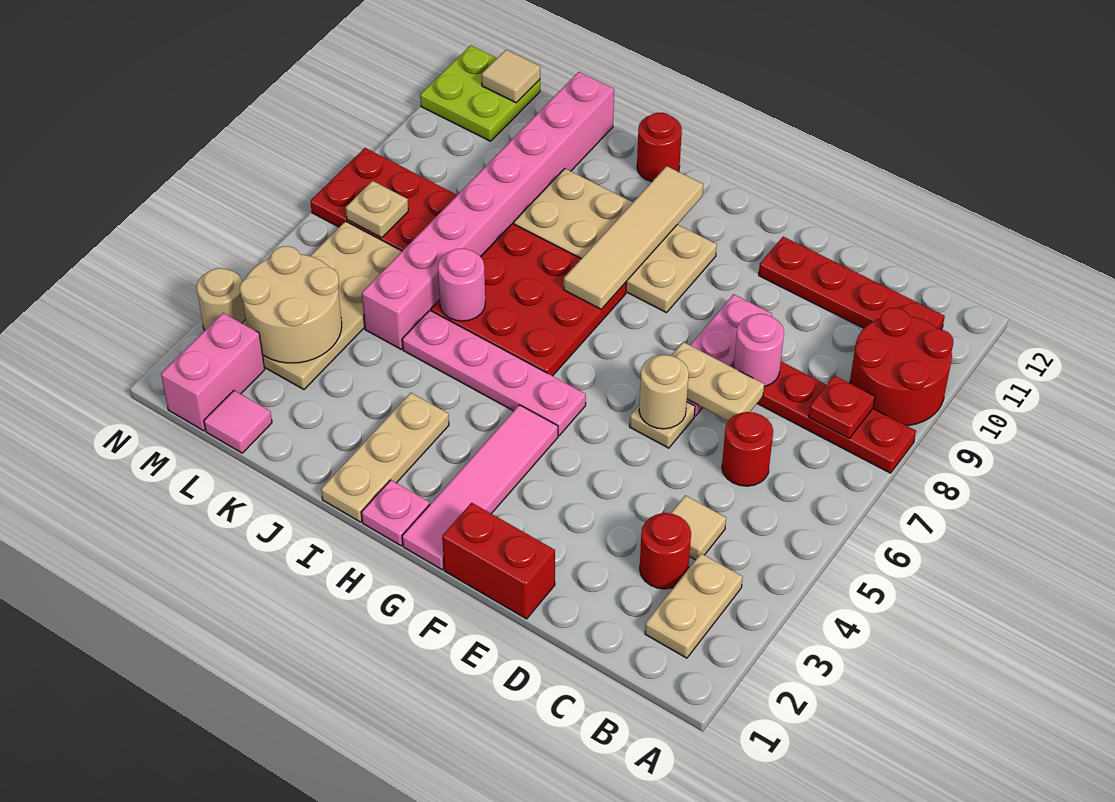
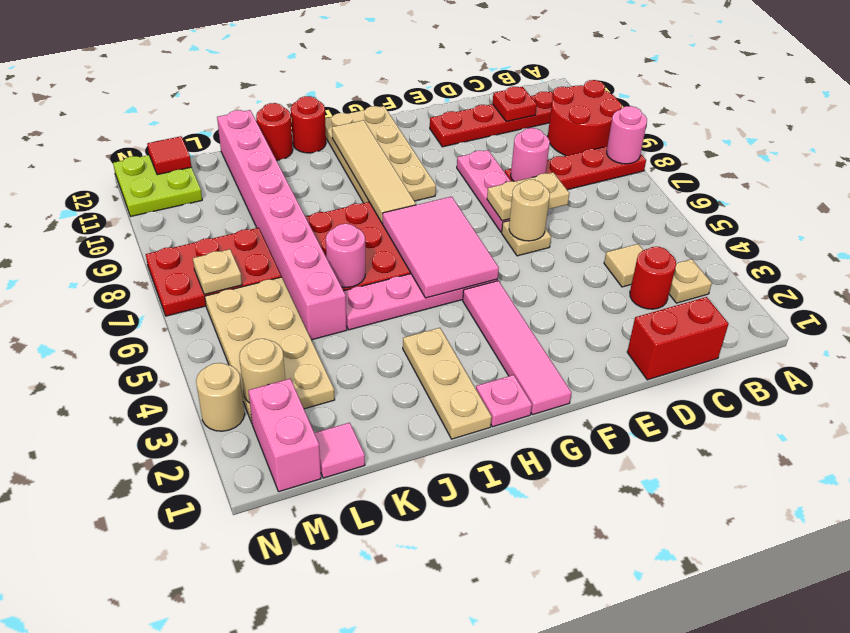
none -> pink round brick A8 level 2
tan plate B2:B3 level 1 -> tan plate B3 level 1
red plate B8 level 2 -> red plate C11 level 2
red round brick C6 level 1 -> red round brick J12 level 1
red brick E1:F1 level 1 -> red brick C1:D1 level 1
none -> pink tile G5:H7 level 2
tan plate G9:J10 level 1 -> tan plate G9:H12 level 1
tan round brick L3:M4 level 2 -> tan round brick M3 level 2
tan tile M12 level 2 -> red tile M12 level 2

